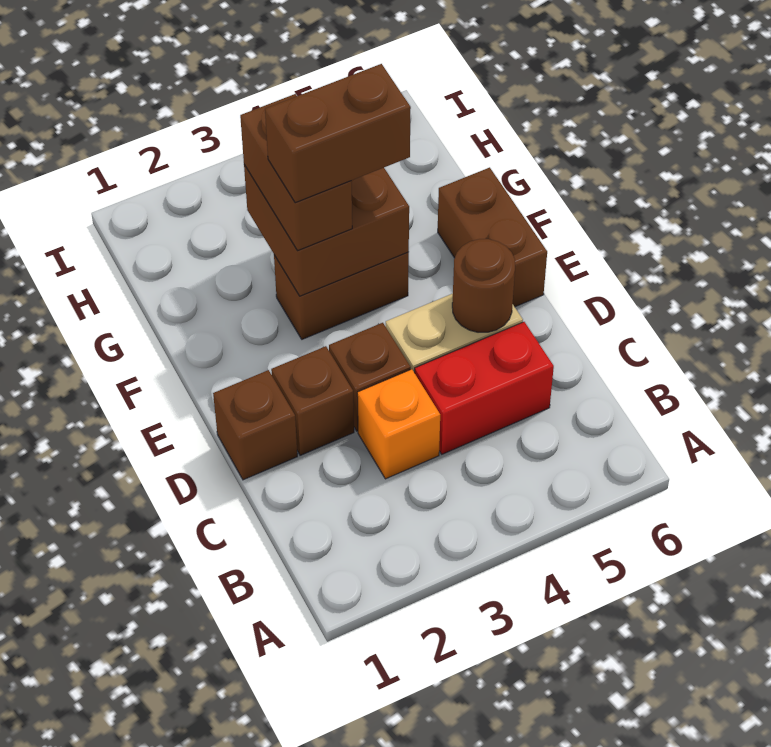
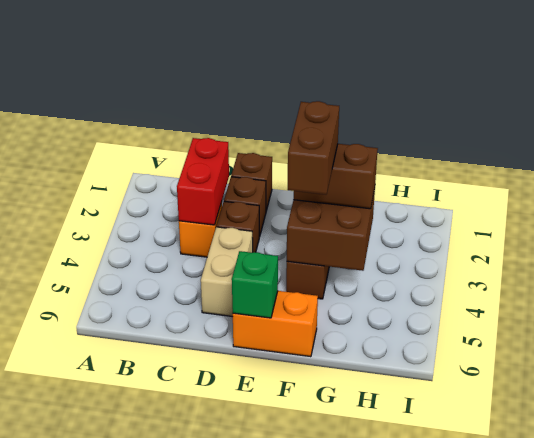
red brick C4:C5 level 1 -> red brick C2:C3 level 2
brown round brick D5 level 2 -> none
brown brick E6:F6 level 1 -> orange brick E6:F6 level 1
none -> green brick E6 level 2

